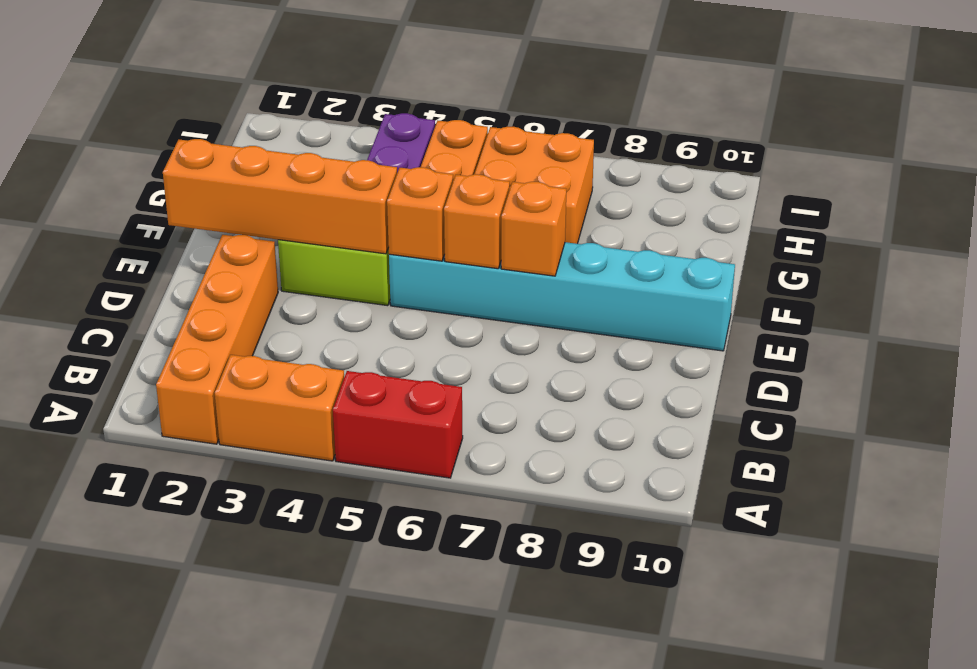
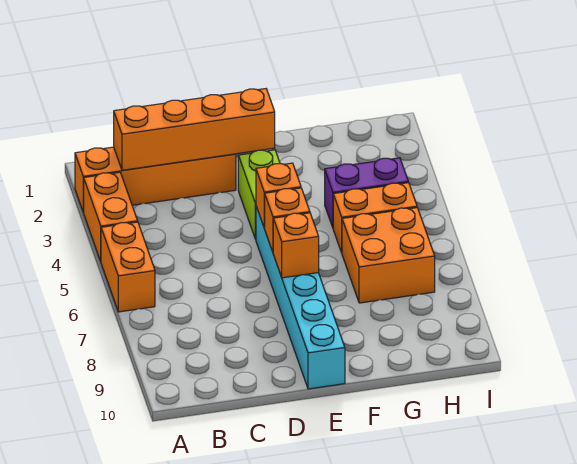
red brick A5:A6 level 1 -> orange brick A5:A6 level 1
orange brick E1:E4 level 2 -> orange brick B2:E2 level 2

